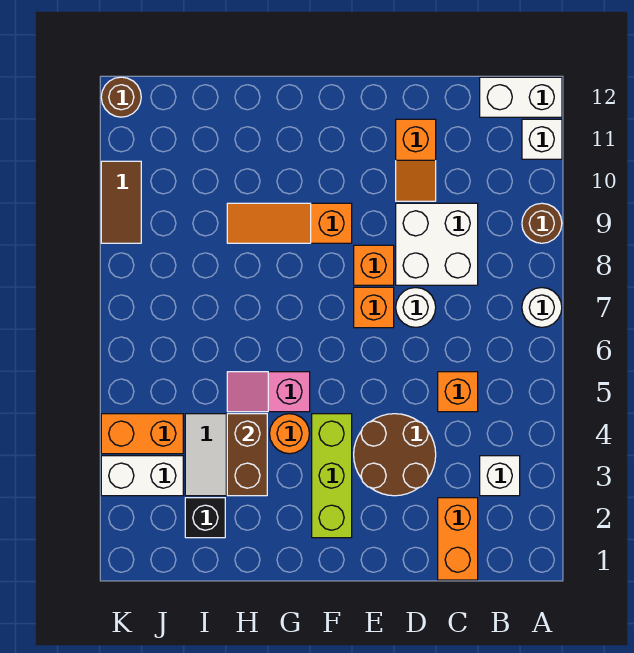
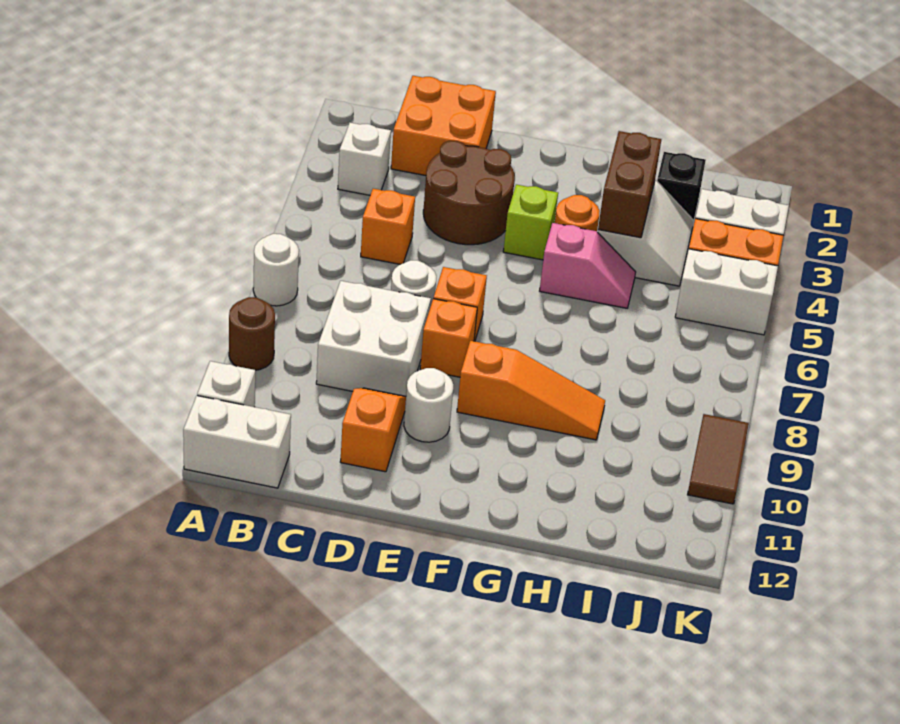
orange brick C1:C2 level 1 -> orange brick C1:D2 level 1
none -> white round brick E10 level 1
lime brick F2:F4 level 1 -> lime brick F4 level 1
none -> white brick J5:K5 level 1
brown round brick K12 level 1 -> none

